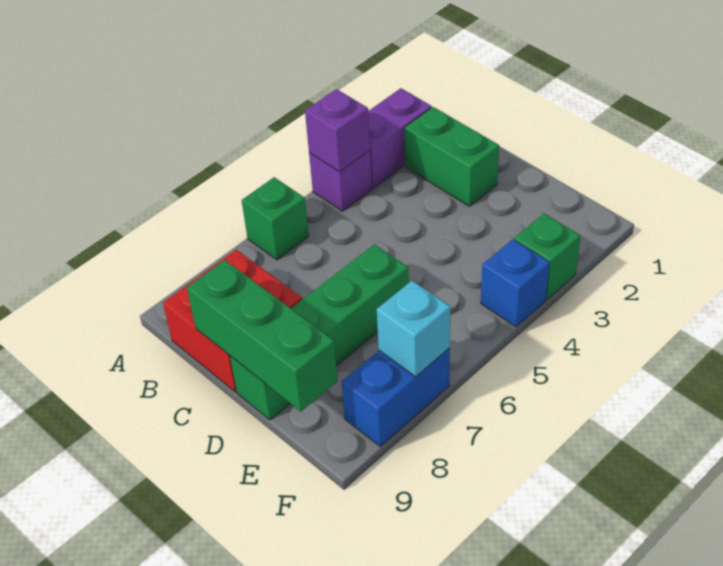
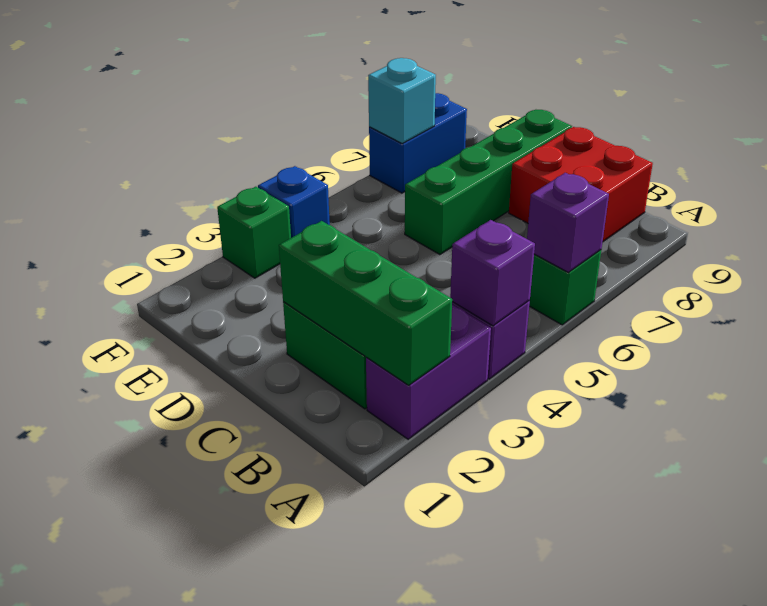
none -> purple brick A6 level 2
green brick C9:E9 level 2 -> green brick A2:C2 level 2

